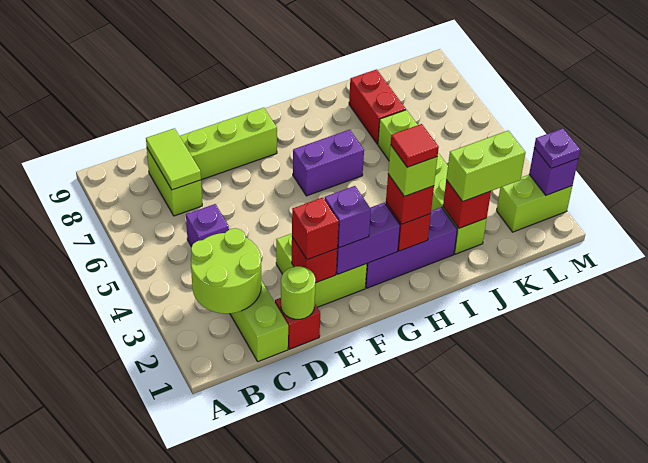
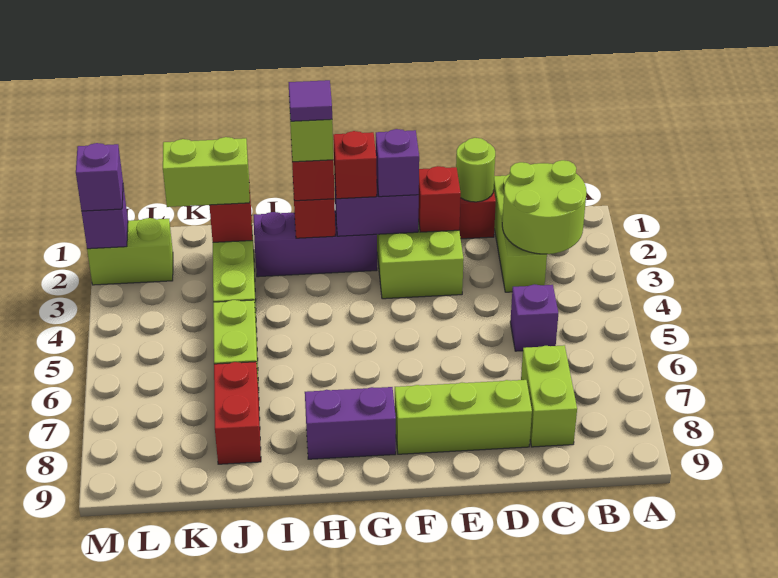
lime tile C7:C8 level 2 -> none
red brick E2 level 3 -> red brick G2 level 3
purple brick G6:H6 level 1 -> purple brick G8:H8 level 1
red tile H2 level 5 -> purple tile H2 level 5
purple plate M2 level 3 -> purple brick M2 level 3

